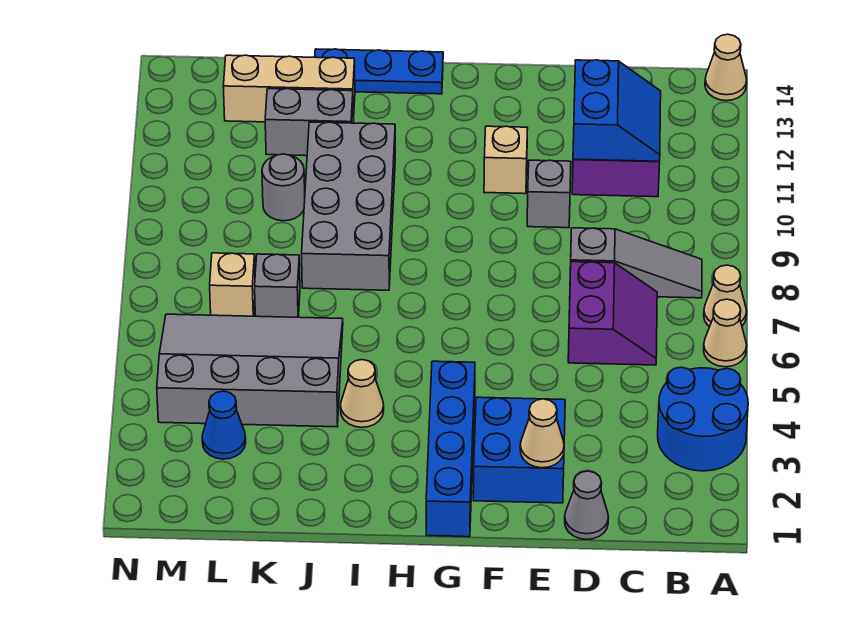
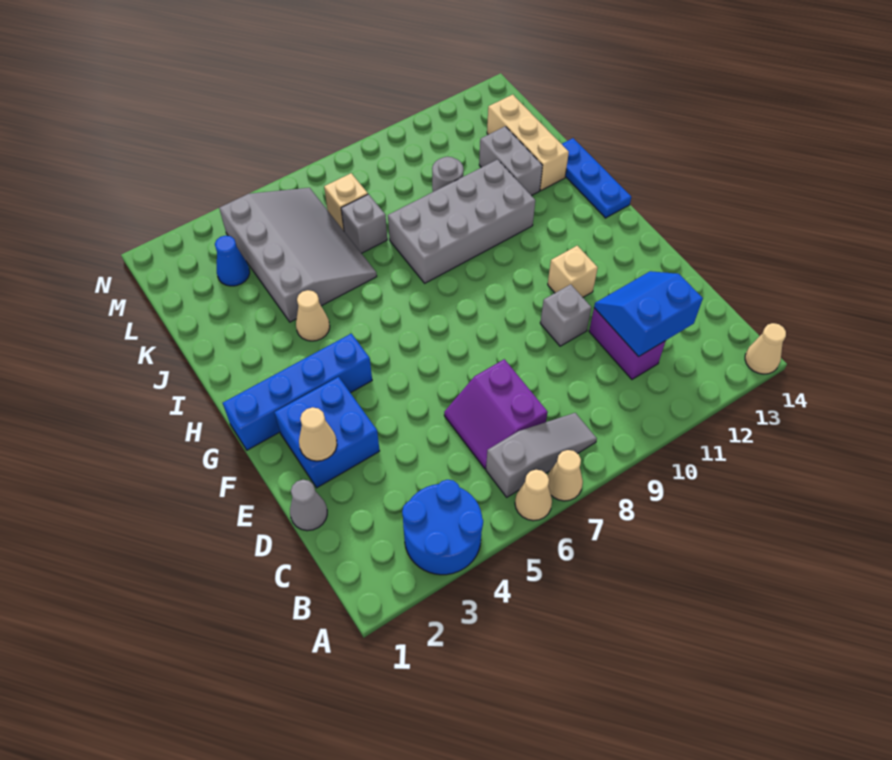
grey slope B8:D8 level 1 top D -> grey slope B6:B8 level 1 top 6
purple slope C6:D7 level 1 top D -> purple slope C6:D7 level 1 top 7
blue slope C11:D12 level 2 top D -> blue slope C11:D12 level 2 top C

